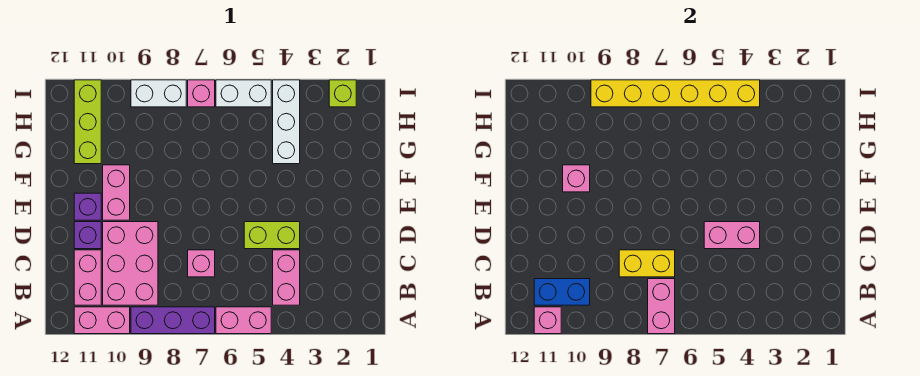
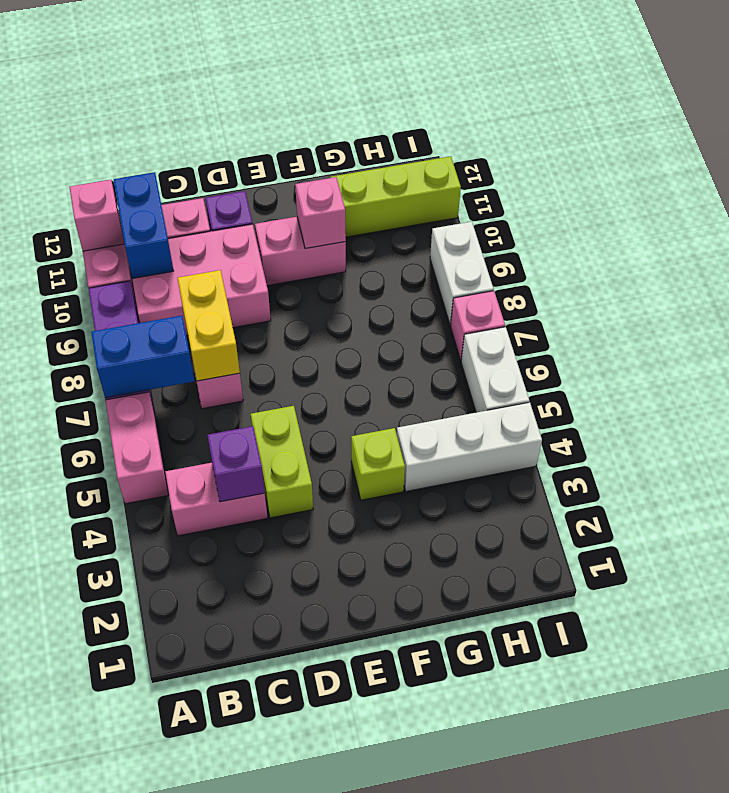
pink brick A7:B7 level 2 -> blue brick A7:B7 level 2
pink brick D4:D5 level 2 -> none
purple brick E11 level 1 -> purple brick C4 level 2
lime brick I2 level 1 -> lime brick F4 level 1
yellow brick I4:I9 level 2 -> none

